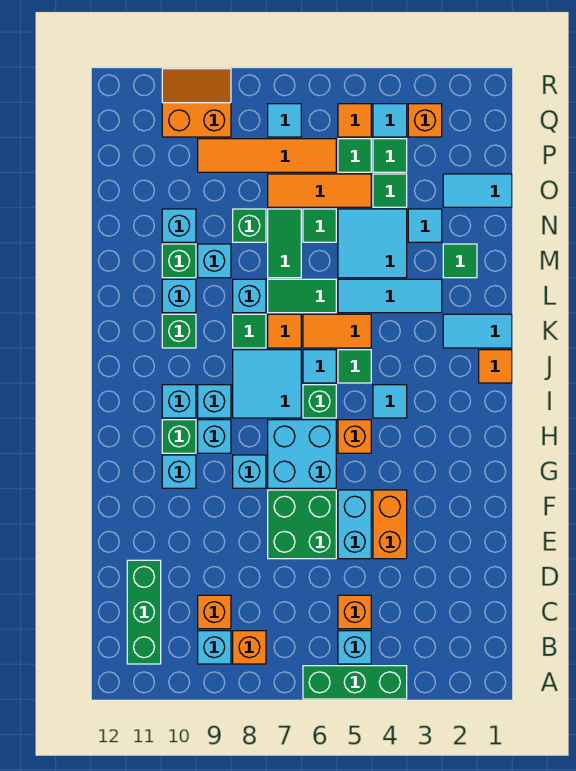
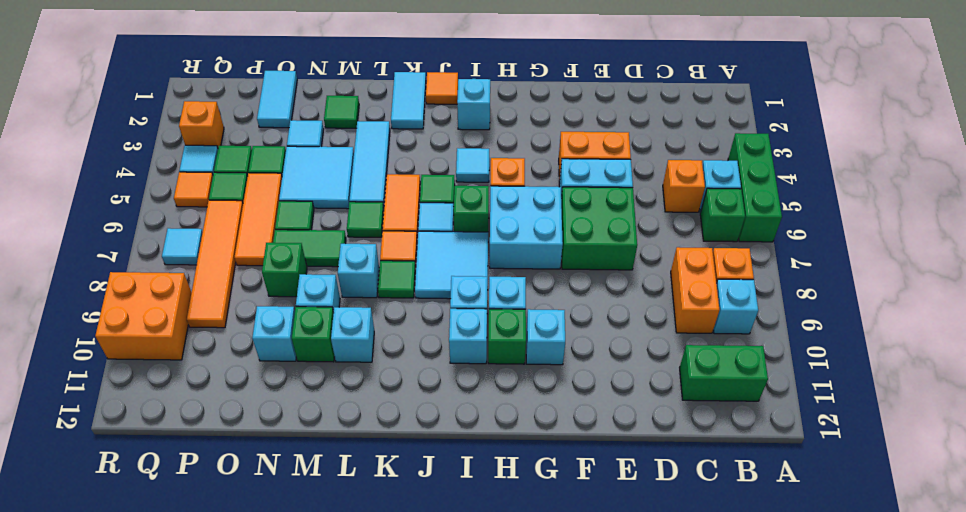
green brick B11:D11 level 1 -> green brick B11:C11 level 1
orange brick C9 level 1 -> orange brick C8:C9 level 1
cyan brick G8 level 1 -> cyan brick I2 level 1
green brick K10 level 1 -> green brick B6 level 1
green tile L6:L7 level 1 -> green tile L6 level 1
orange slope Q9:R10 level 1 top Q -> orange brick Q9:R10 level 1

